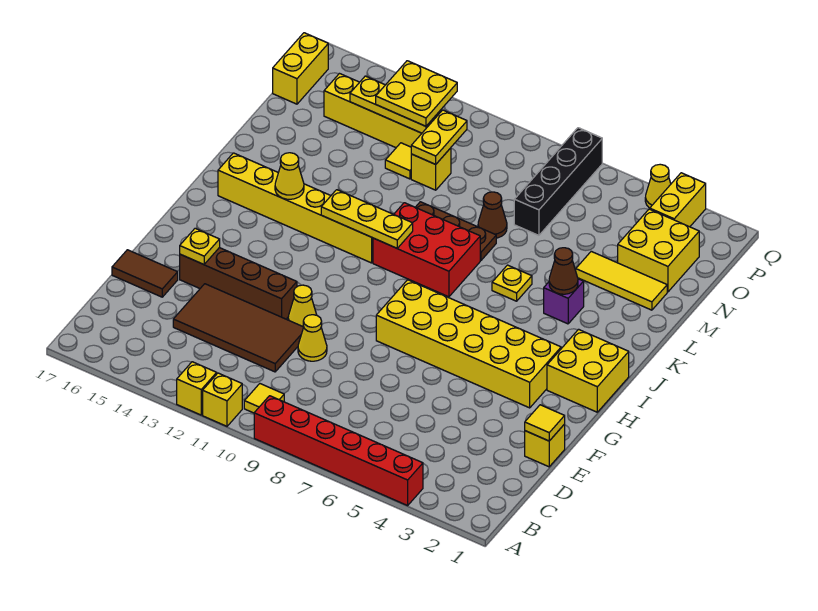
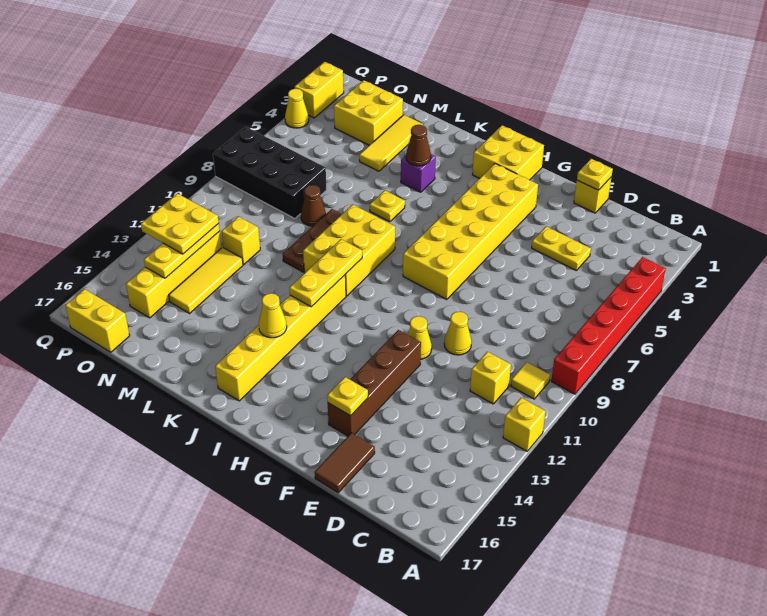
yellow brick A11 level 1 -> yellow brick C11 level 1
brown tile D11:E14 level 1 -> none
yellow tile E1 level 2 -> yellow plate E1 level 2
red brick J8:K10 level 1 -> yellow brick J8:K10 level 1
black brick N7:Q7 level 1 -> black brick N7:Q8 level 1
yellow plate N11:O11 level 2 -> yellow plate D4:E4 level 1
yellow tile N12 level 1 -> yellow tile N12:N14 level 1
yellow brick P3:Q3 level 1 -> yellow brick Q2:Q3 level 1

